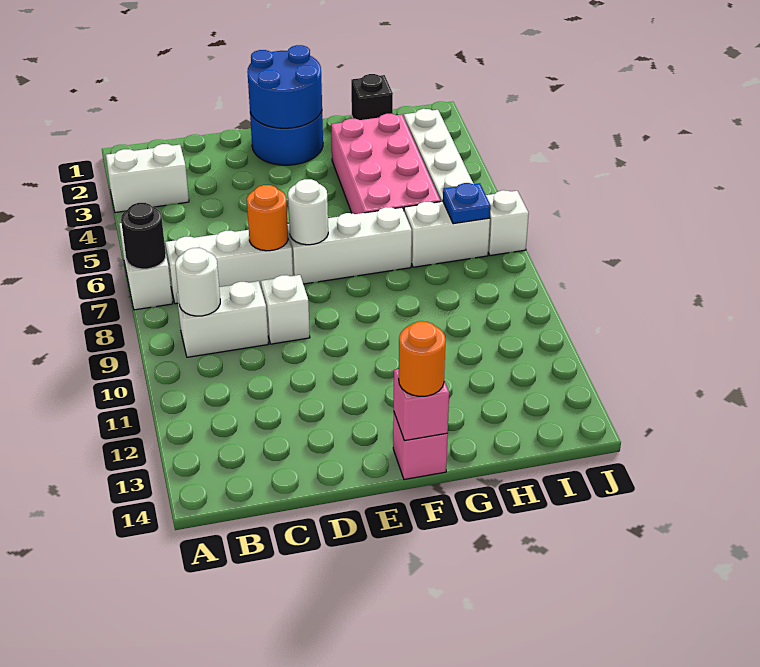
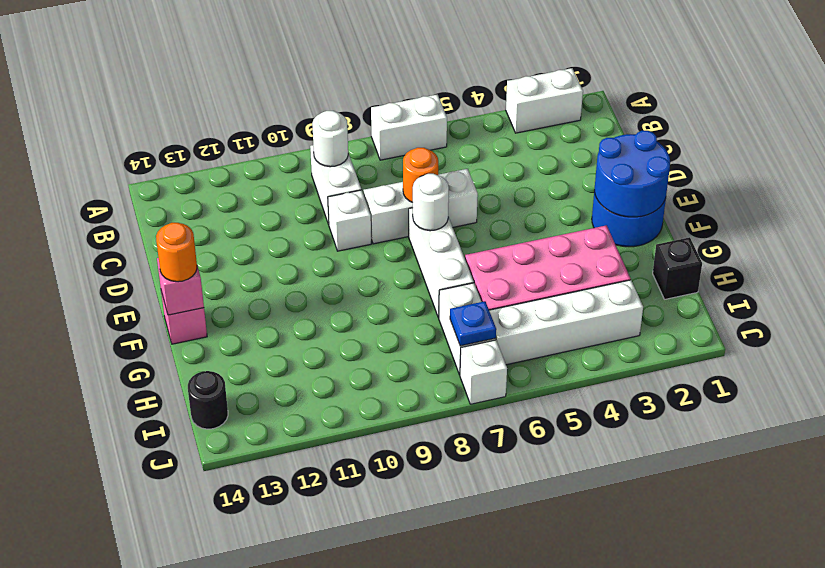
white brick A3:B3 level 1 -> white brick A2:A3 level 1
black round brick A7 level 2 -> black round brick I14 level 1
white brick B7:D7 level 1 -> white brick D6:D8 level 1

